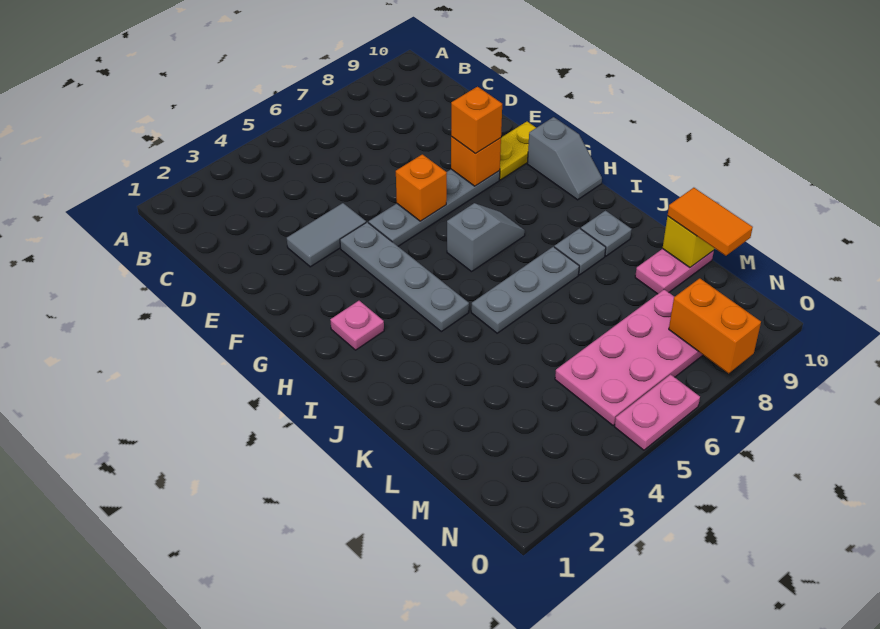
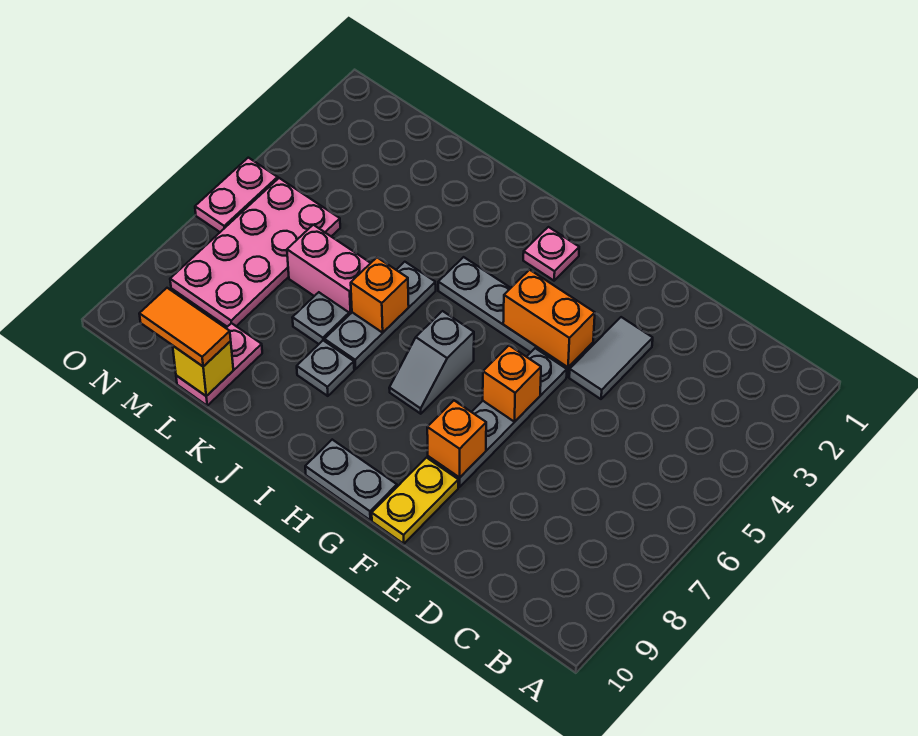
orange brick F8 level 3 -> orange brick J6 level 2
grey slope G10:H10 level 1 top G -> grey plate G10:H10 level 1
grey plate J9 level 1 -> grey plate K7 level 1
none -> pink brick K6:L6 level 1
orange brick N8:O8 level 2 -> orange brick F4:G4 level 2

